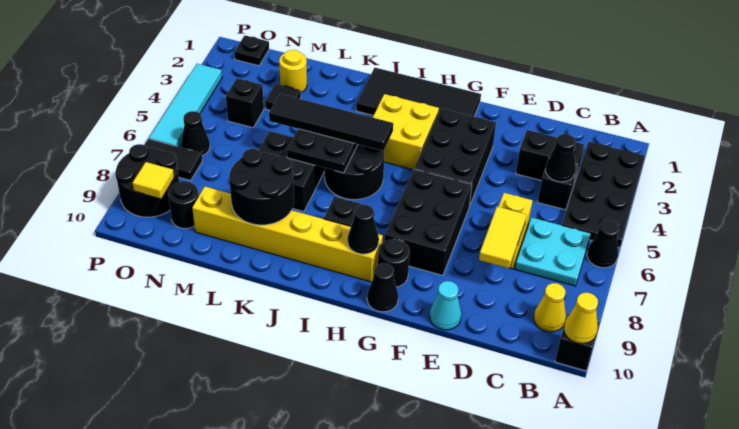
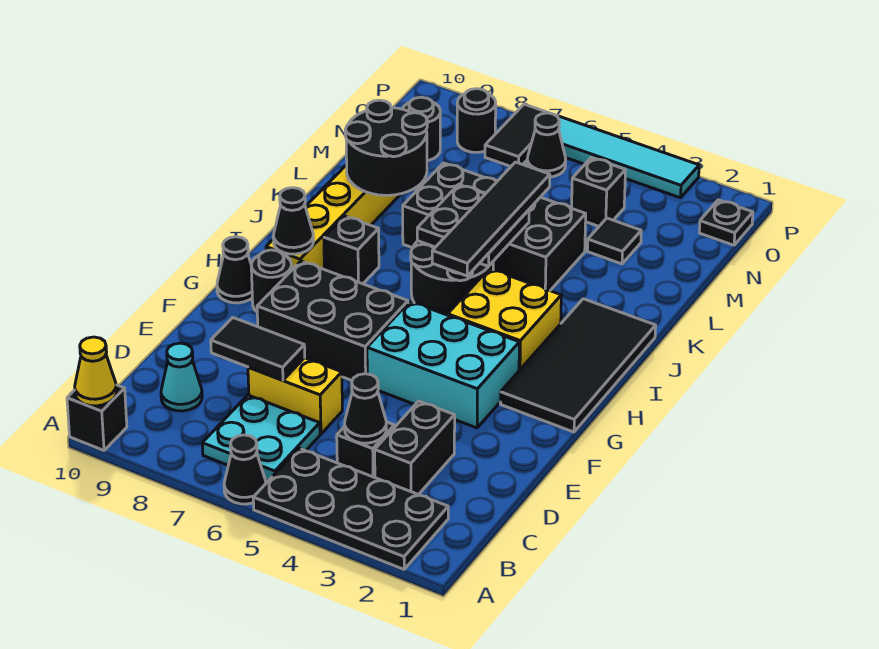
yellow cone B9 level 1 -> none
yellow tile D7:D8 level 2 -> black tile D7:D8 level 2
cyan cone E10 level 1 -> cyan cone C9 level 1
black brick F3:G5 level 1 -> cyan brick F3:G5 level 1
black brick K6:L7 level 1 -> black brick K4:L7 level 1
yellow round brick M2 level 1 -> none
black round brick O8:P9 level 1 -> black round brick O8 level 1
yellow tile O9 level 2 -> none

